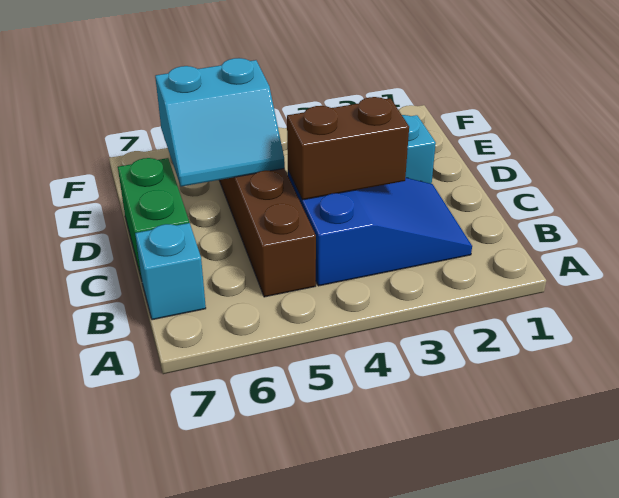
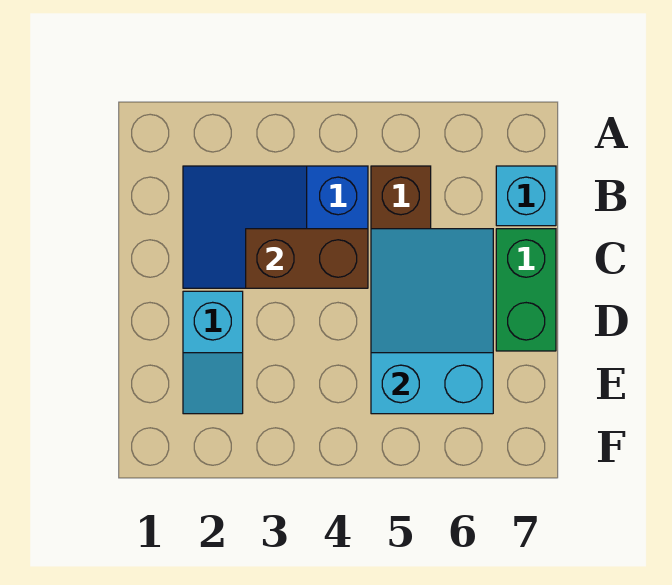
cyan slope D5:E6 level 2 top E -> cyan slope C5:E6 level 2 top E

